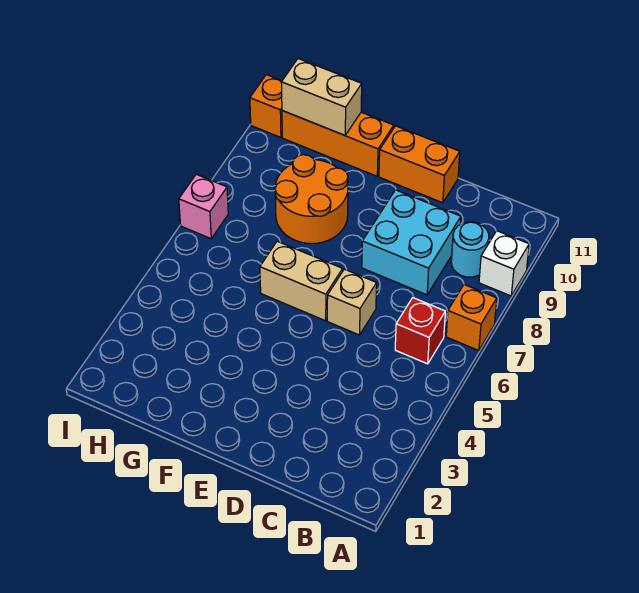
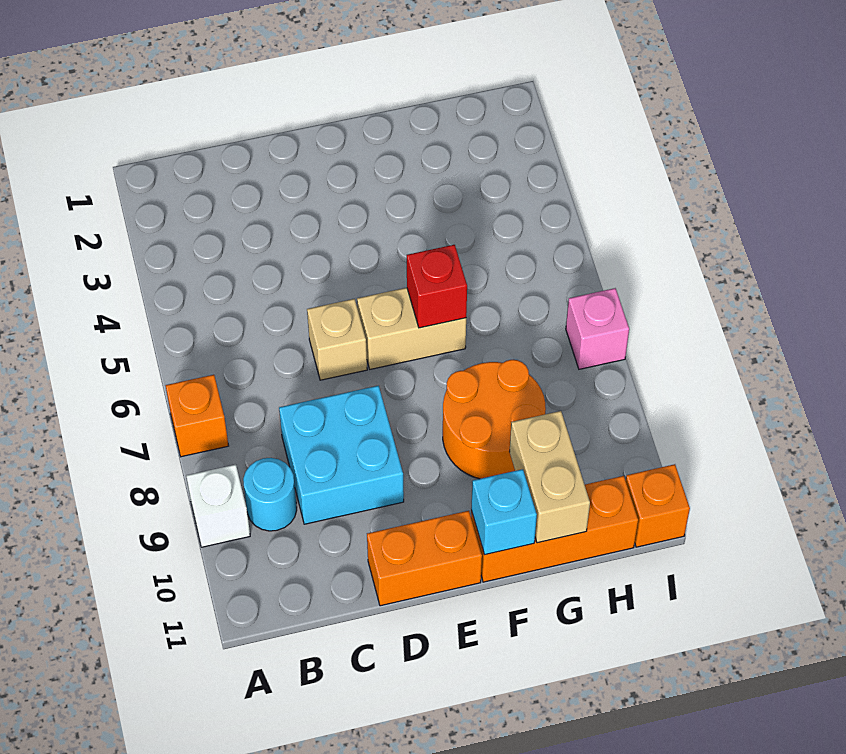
red brick B6 level 1 -> red brick F6 level 2
none -> cyan brick F11 level 2
tan brick G11:H11 level 2 -> tan brick G10:G11 level 2

